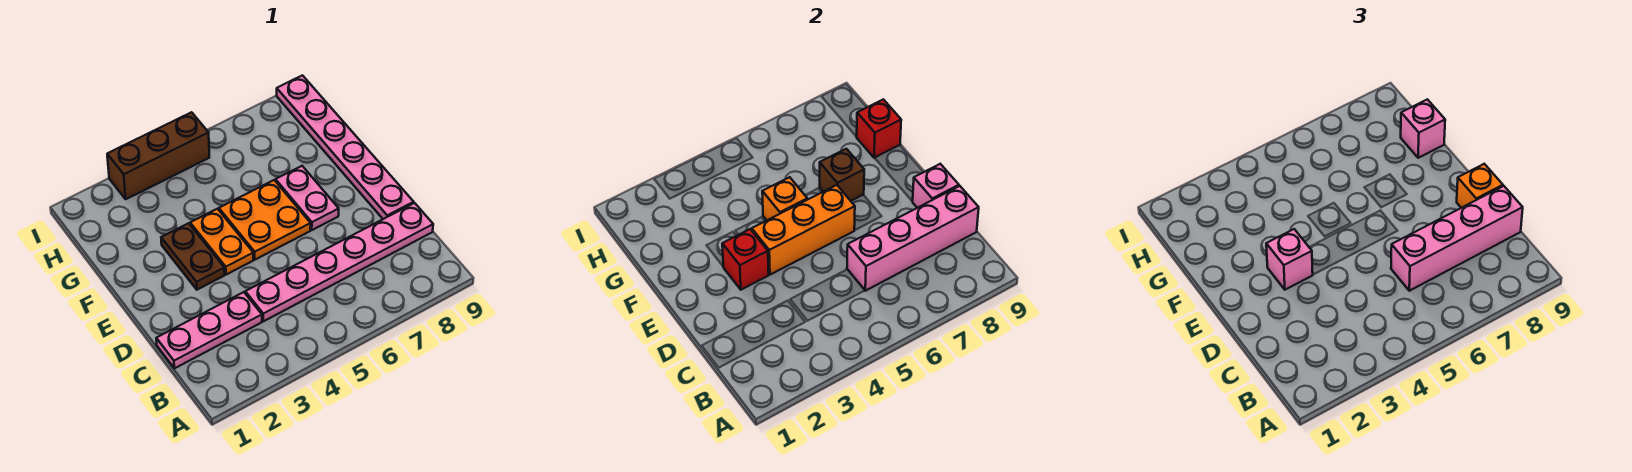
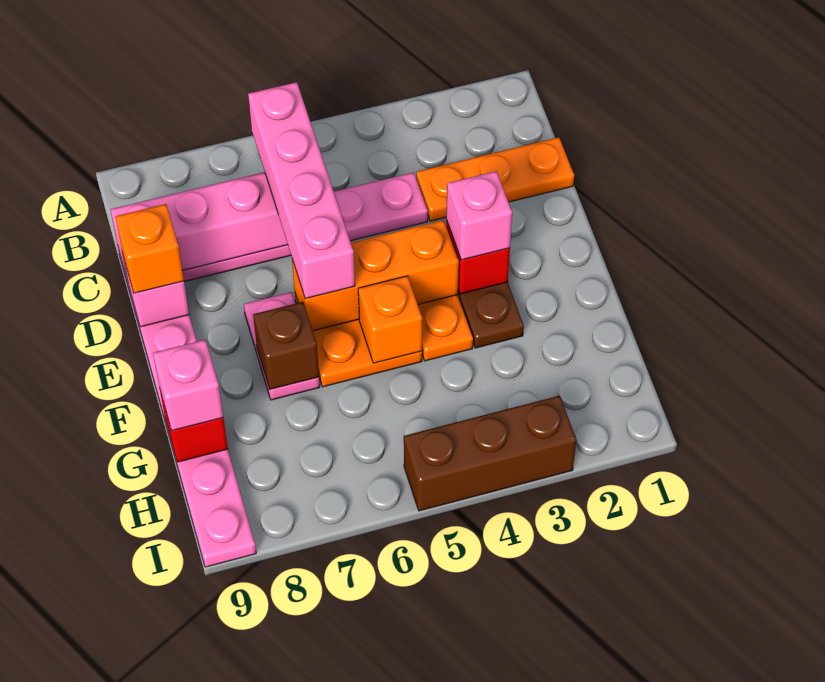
pink plate C1:C3 level 1 -> orange plate C1:C3 level 1
pink brick C6:C9 level 3 -> pink brick B6:E6 level 3

